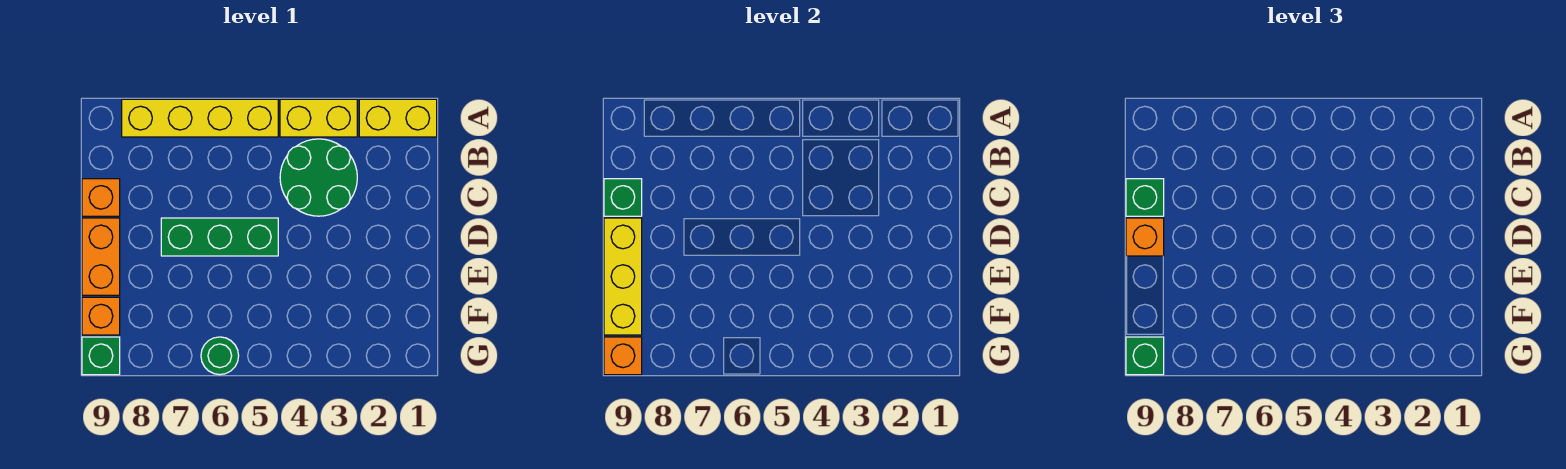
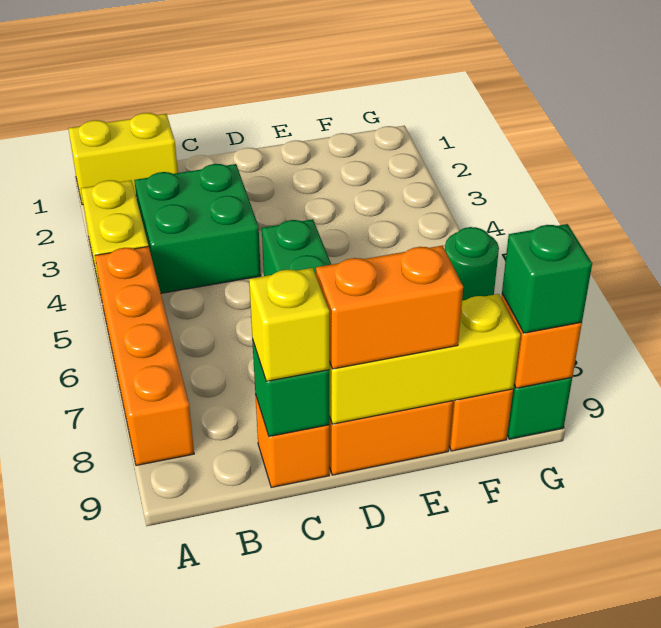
yellow brick A1:A2 level 1 -> yellow brick A1:B1 level 1
yellow brick A5:A8 level 1 -> orange brick A5:A8 level 1
green round brick B3:C4 level 1 -> green brick B3:C4 level 1
green brick C9 level 3 -> yellow brick C9 level 3
orange brick D9 level 3 -> orange brick D9:E9 level 3

